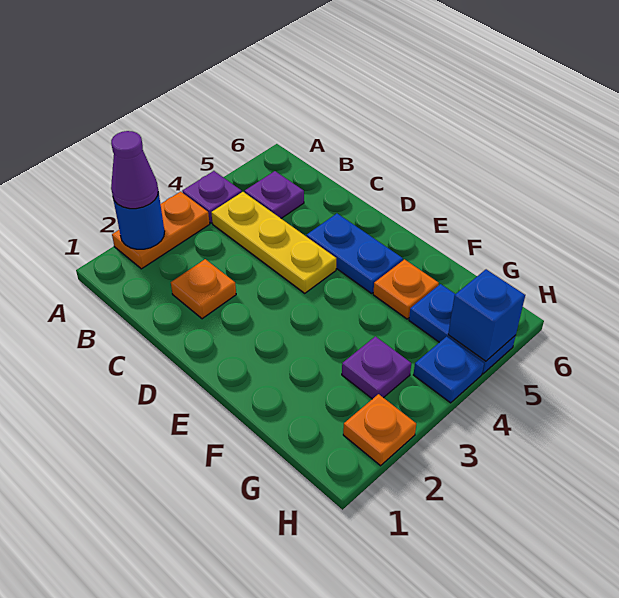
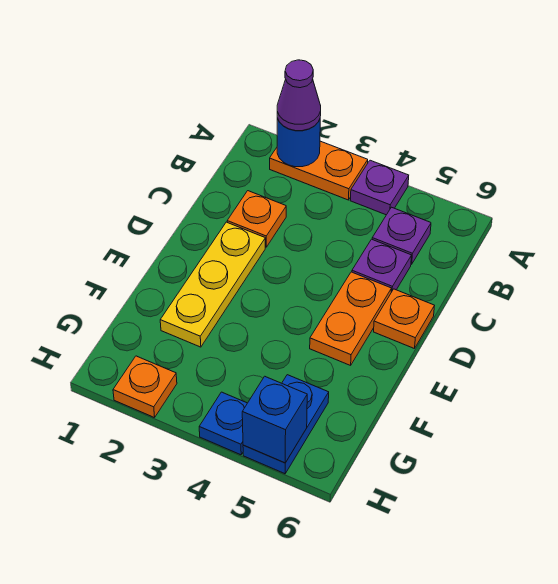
yellow plate B4:D4 level 1 -> yellow plate D2:F2 level 1
blue plate D5:E5 level 1 -> orange plate D5:E5 level 1
orange plate F5 level 1 -> orange plate D6 level 1
purple plate G3 level 1 -> purple plate C5 level 1

